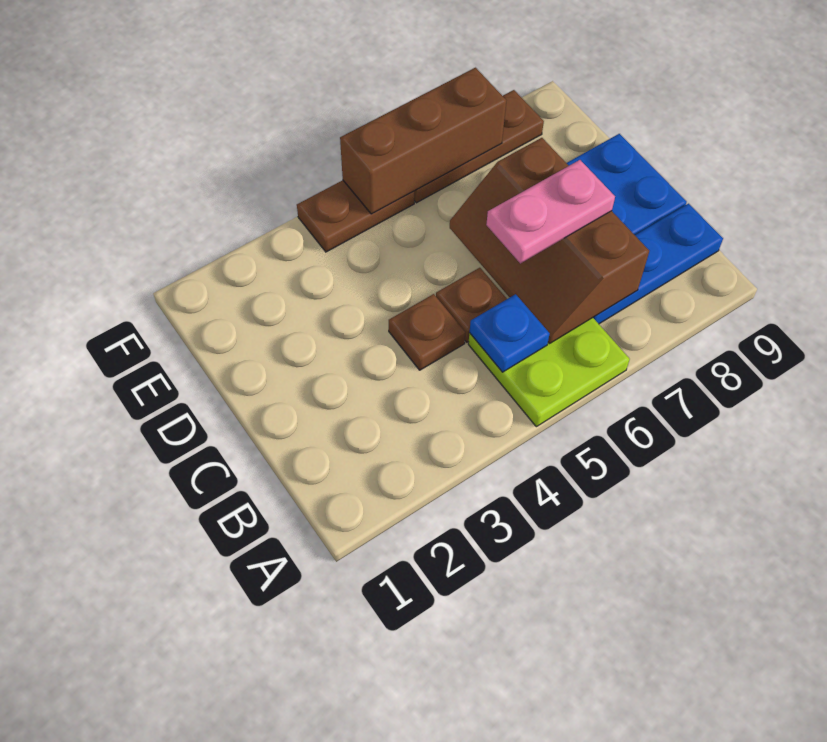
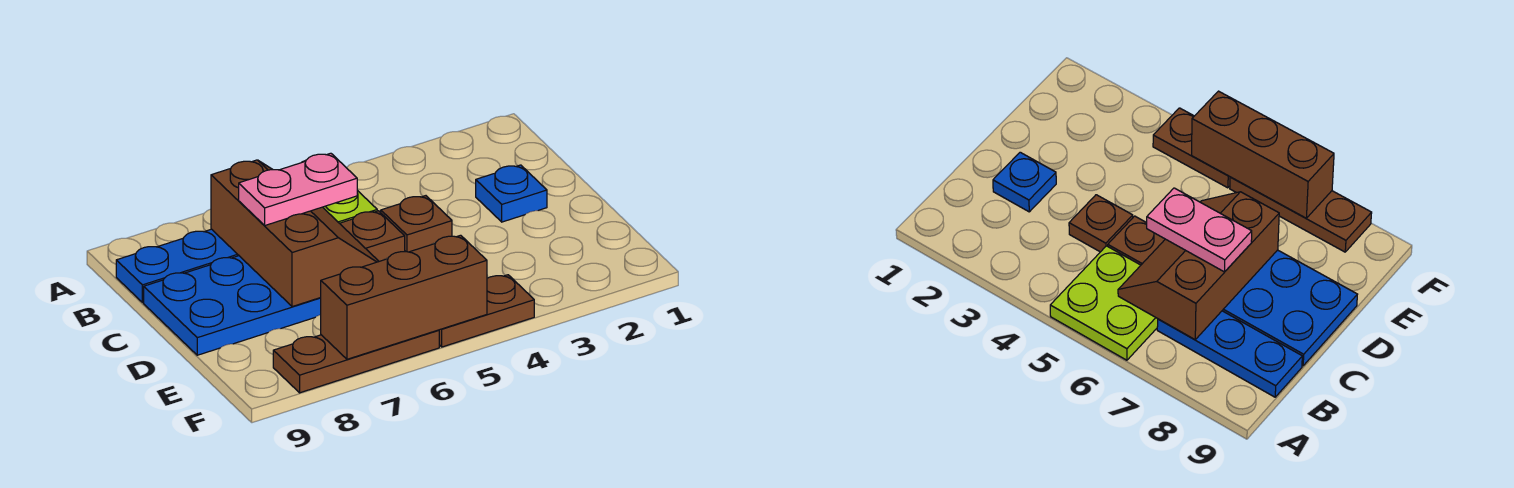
blue plate B5 level 2 -> blue plate C2 level 1

